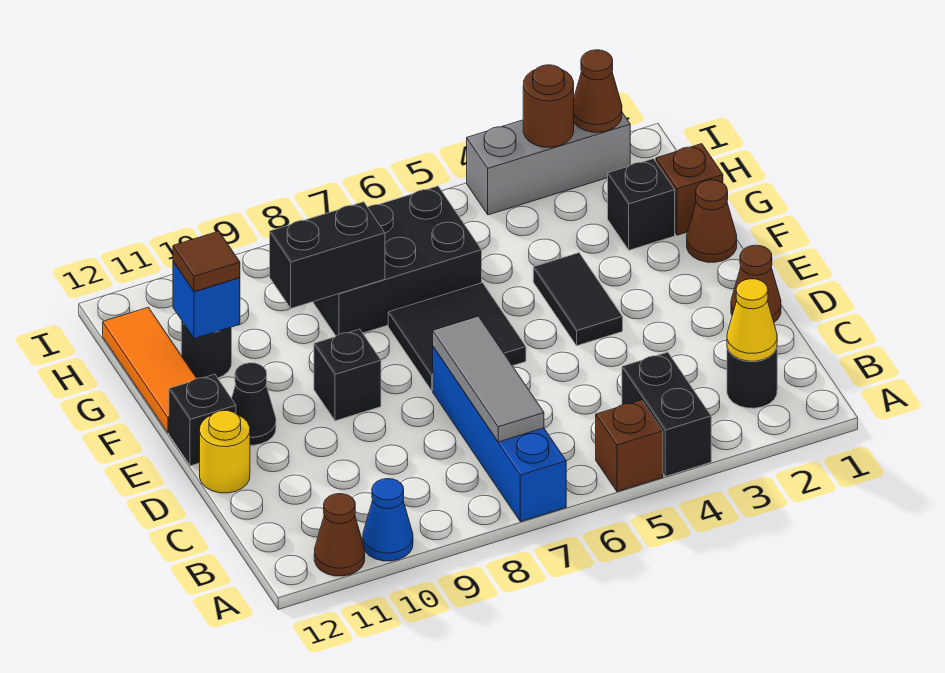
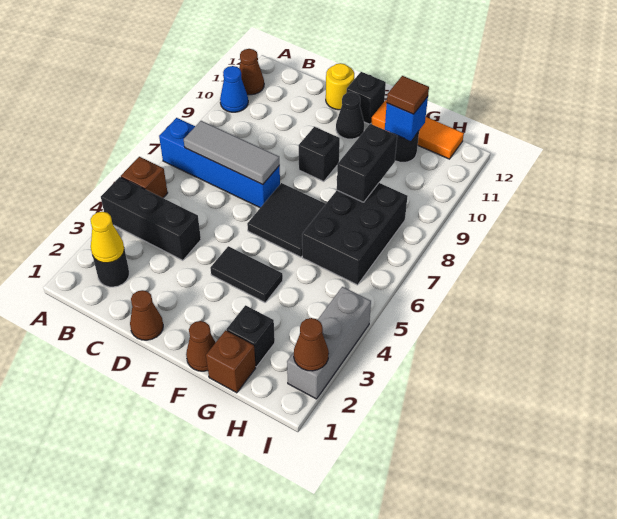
black brick A4:B4 level 1 -> black brick A4:C4 level 1
brown round brick I3 level 2 -> none

